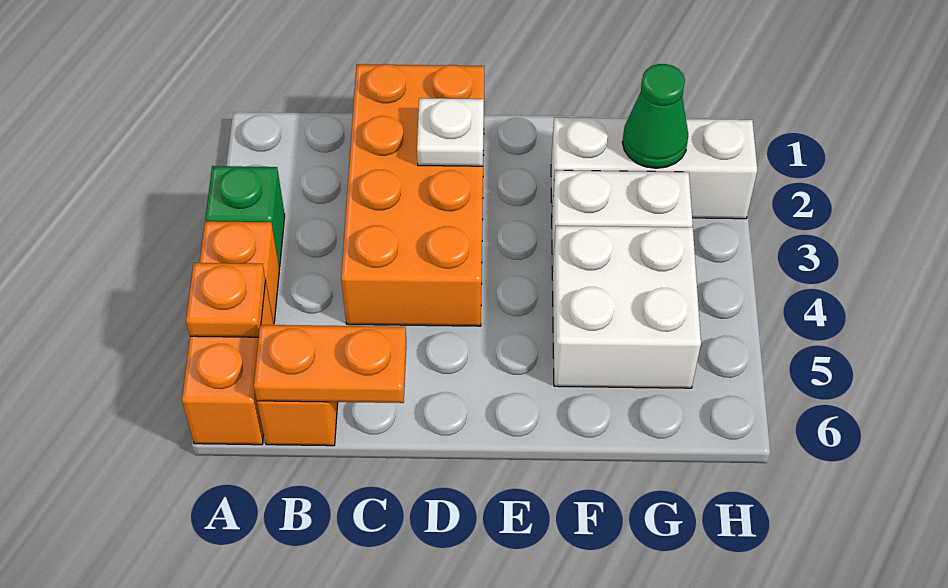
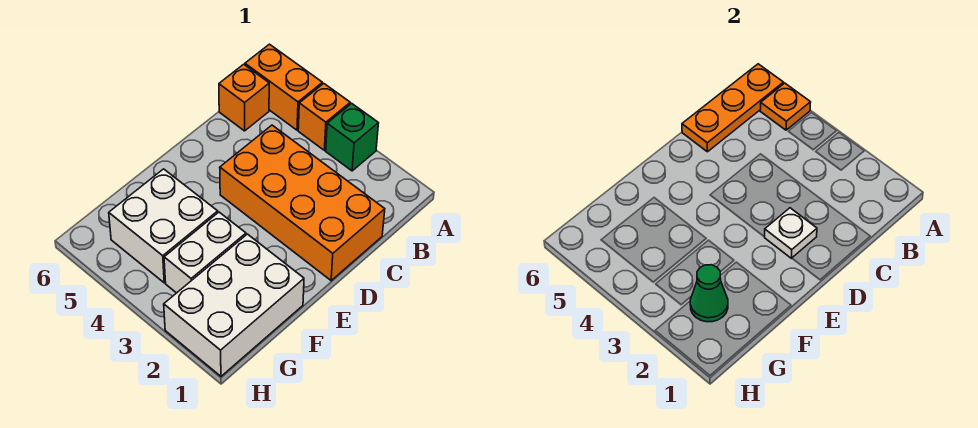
orange plate B6:C6 level 2 -> orange plate A6:C6 level 2
white brick F2:H2 level 1 -> white brick F1:H2 level 1

